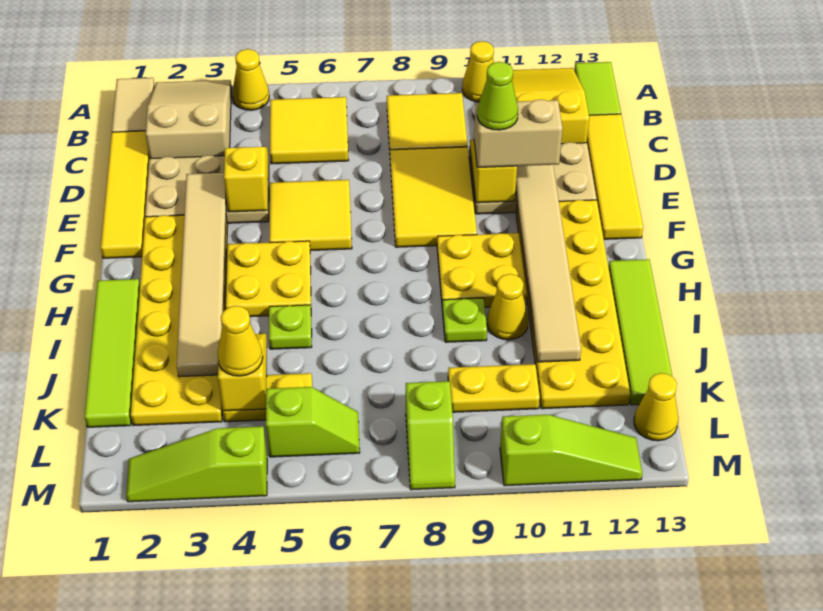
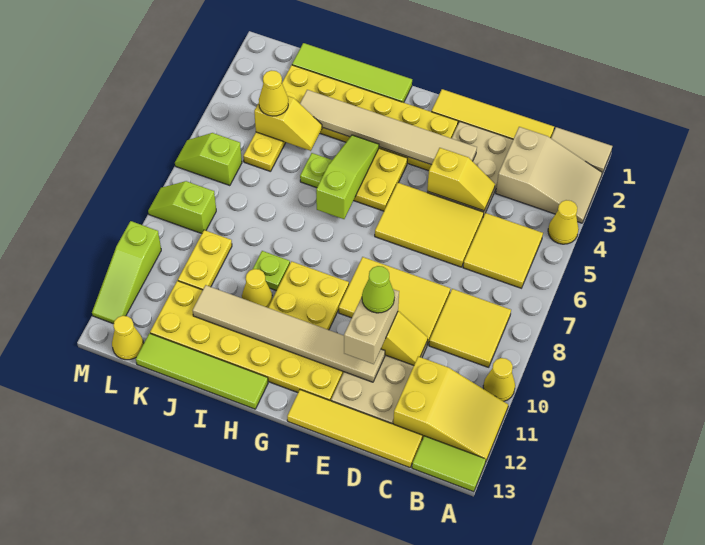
yellow tile E5:F6 level 1 -> yellow tile D5:F6 level 1
lime slope L5:L6 level 1 top 5 -> lime slope L6:M6 level 1 top L
lime slope M2:M4 level 1 top 4 -> lime slope H4:H6 level 2 top 6

